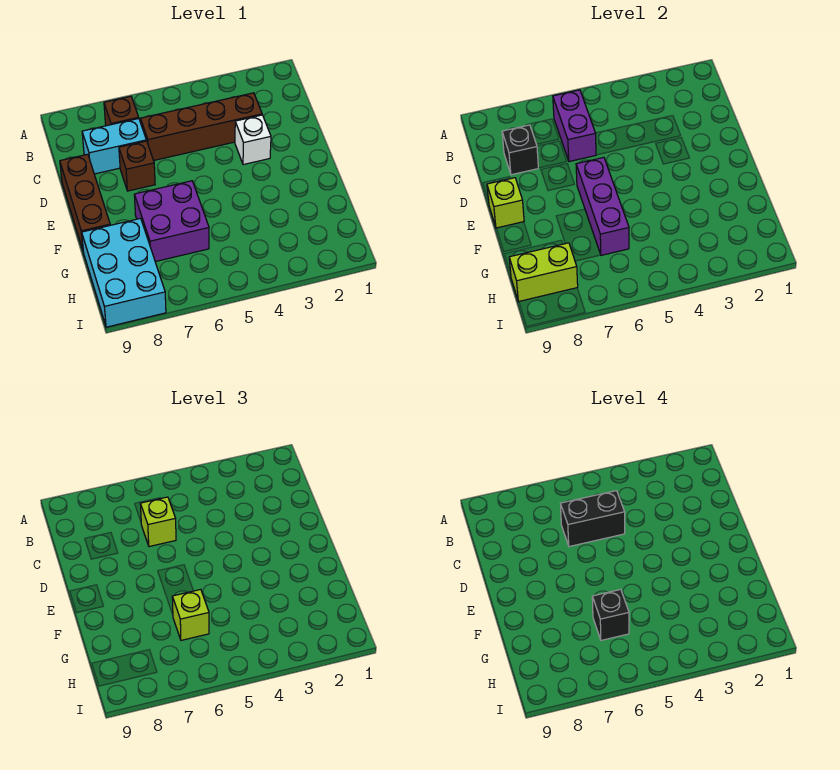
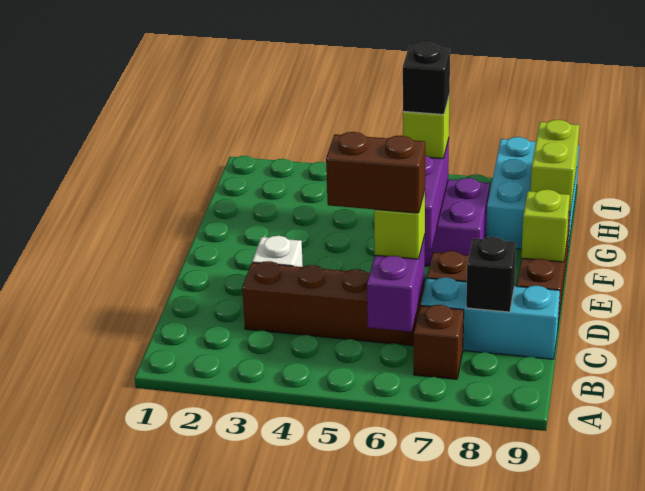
black brick C5:C6 level 4 -> brown brick C5:C6 level 4
cyan brick C7:C8 level 1 -> cyan brick C7:C9 level 1
lime brick H8:H9 level 2 -> lime brick G9:H9 level 2

